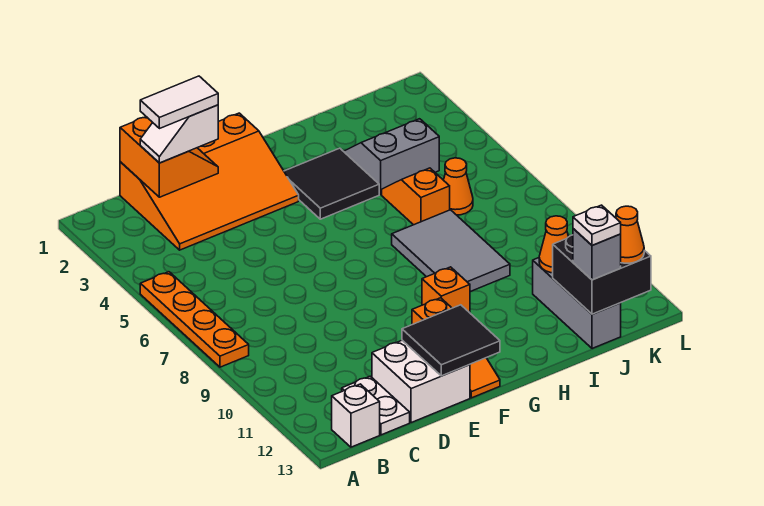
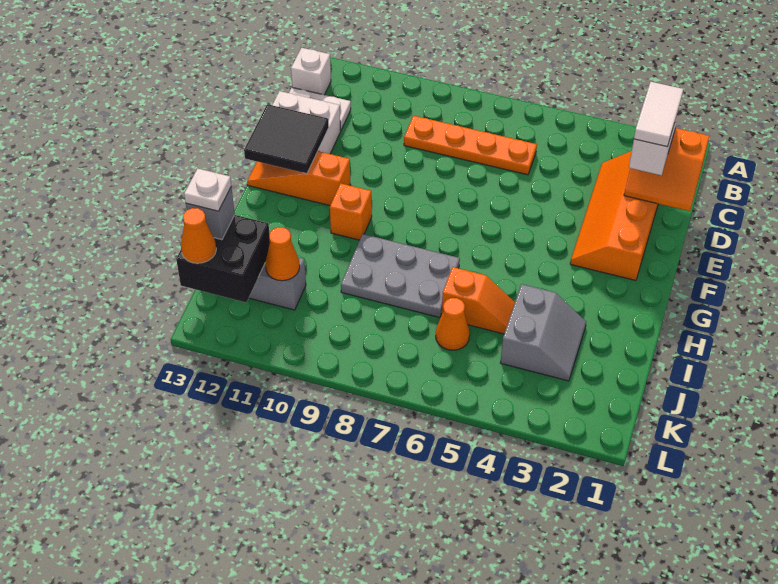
orange plate A5:A8 level 1 -> orange plate C6:C9 level 1
orange slope C1:F3 level 1 top 1 -> orange slope C2:F3 level 1 top 2
black tile G3:H4 level 1 -> none
grey tile H7:I9 level 1 -> grey plate H7:I9 level 1

